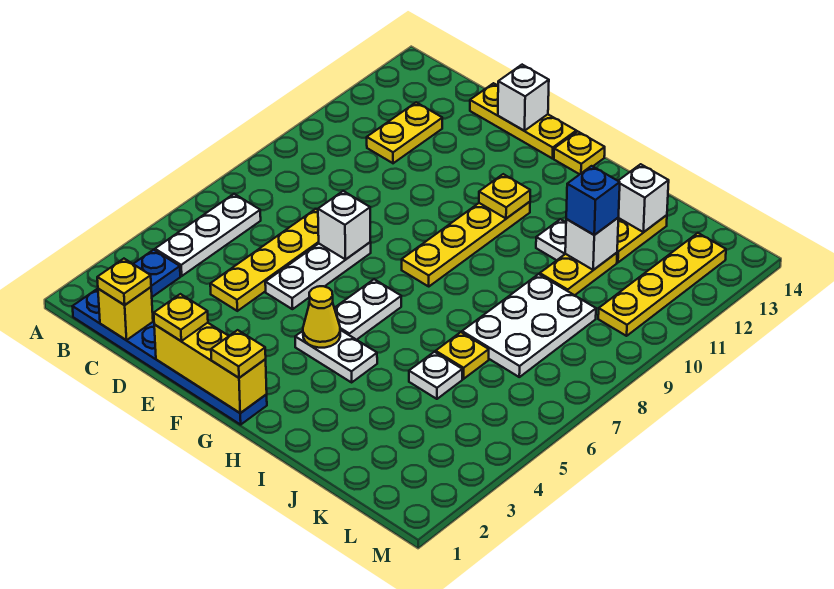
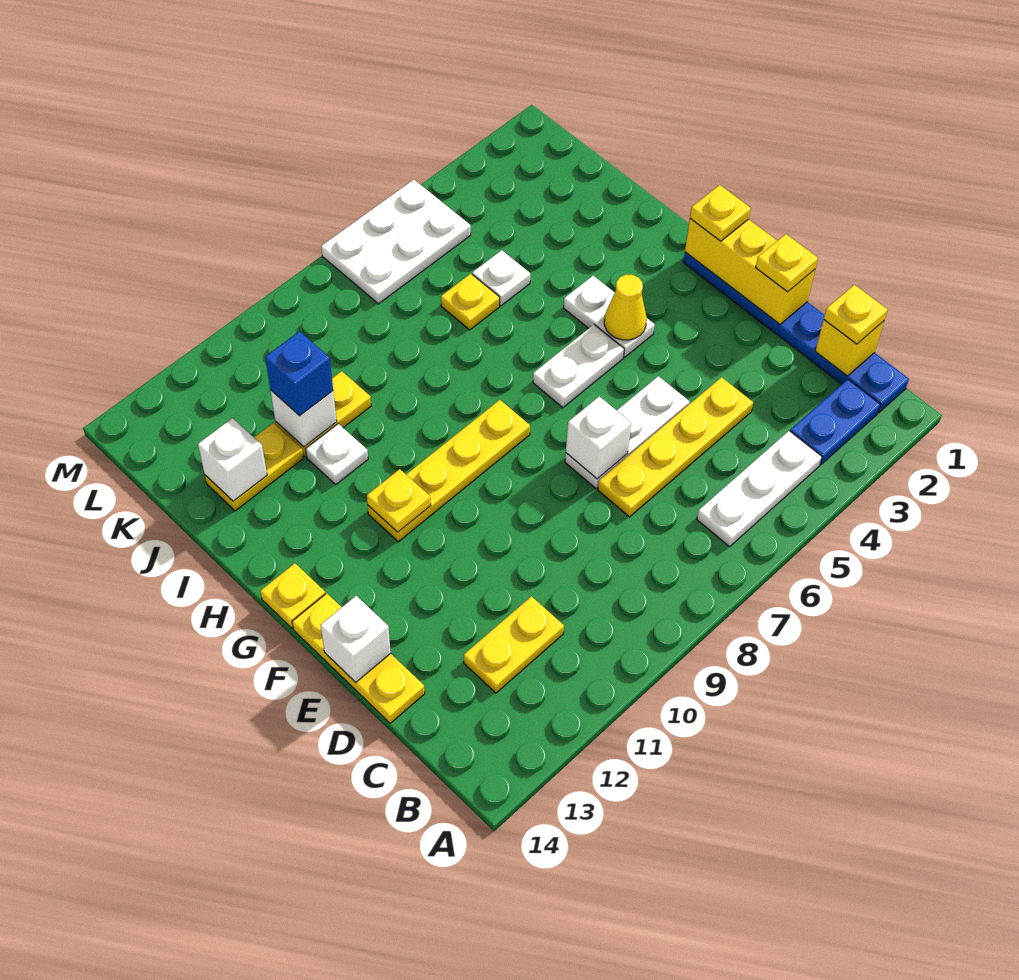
white plate J7:K9 level 1 -> white plate L5:M7 level 1
yellow plate L10:L13 level 1 -> none

